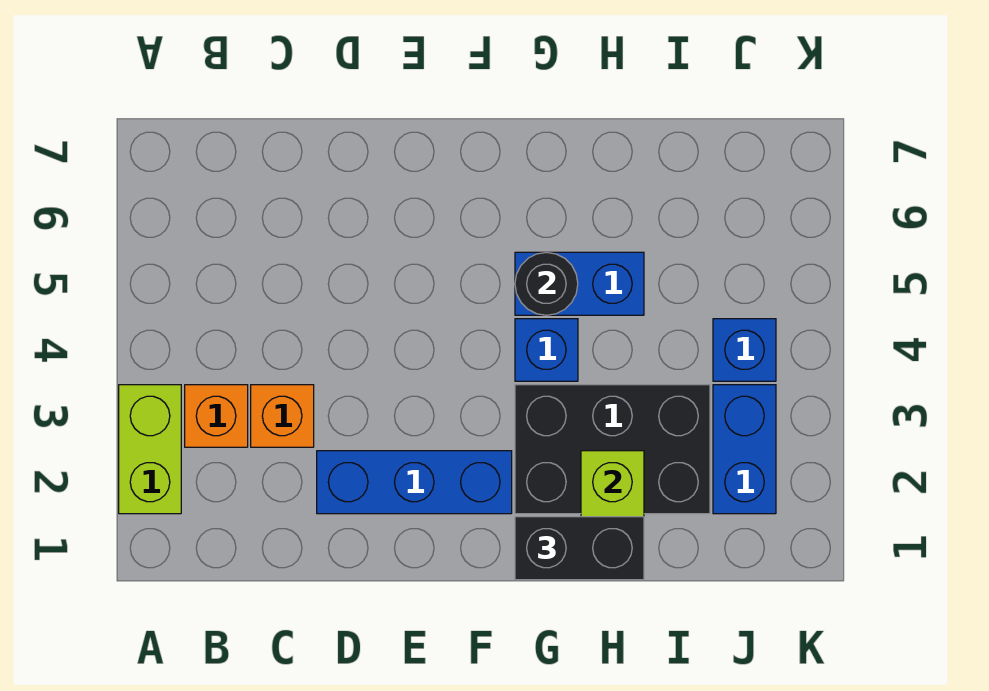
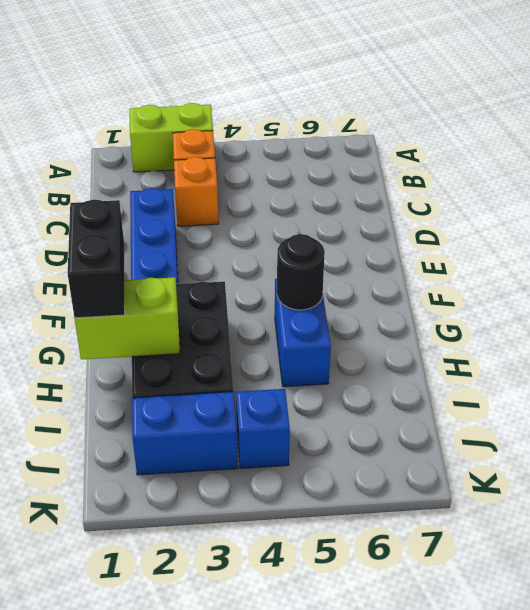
blue brick G4 level 1 -> none

